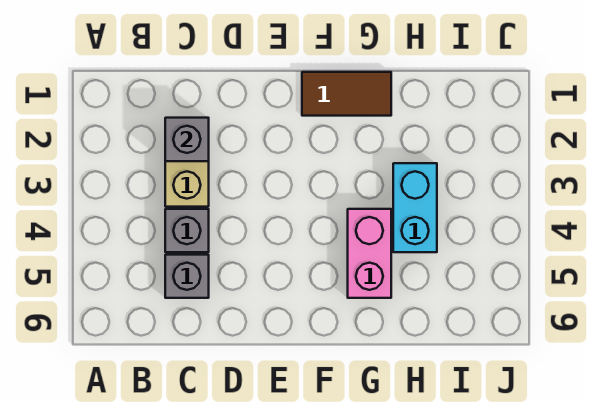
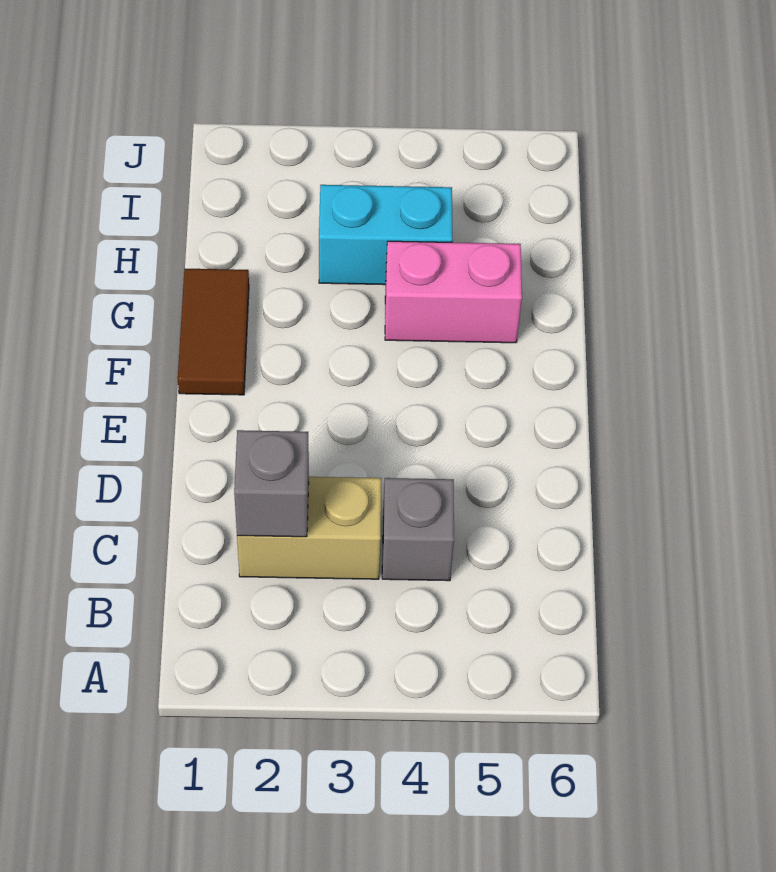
grey brick C5 level 1 -> none

